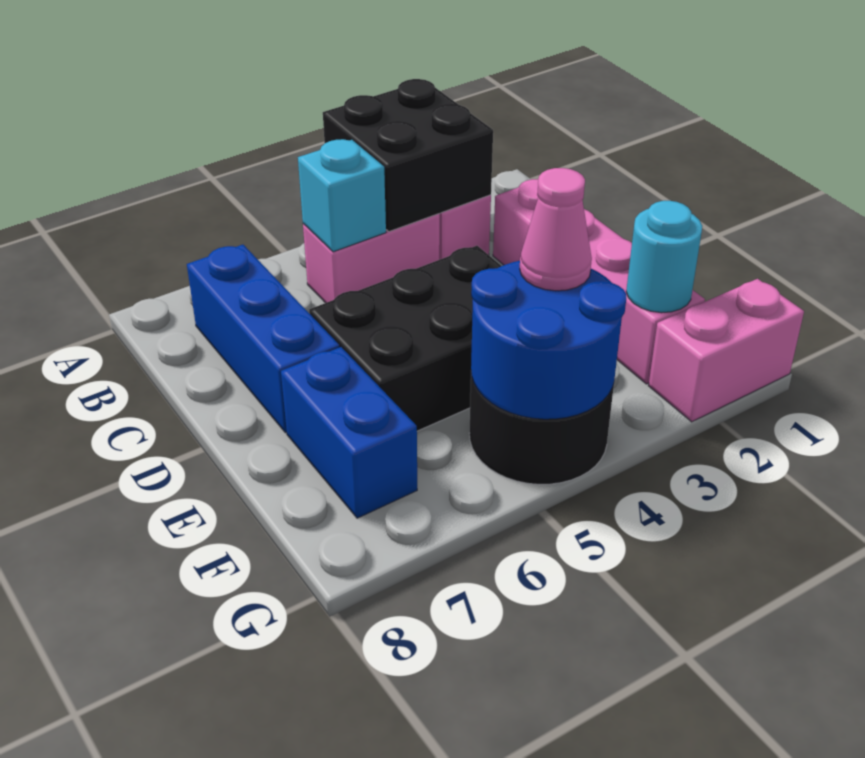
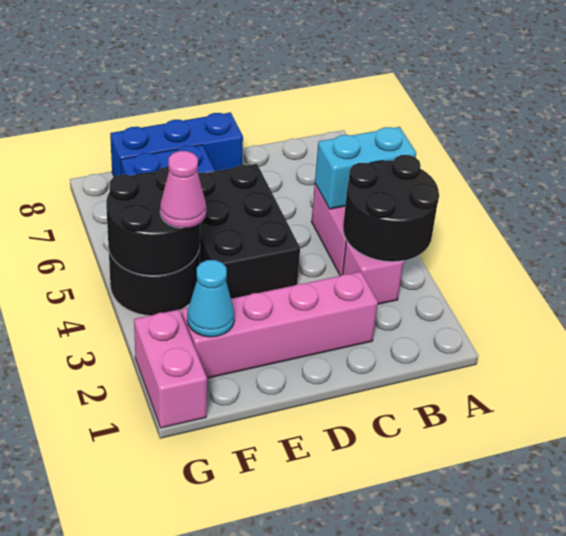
black brick A3:B4 level 2 -> black round brick A3:B4 level 2
cyan brick B5 level 2 -> cyan brick A5:B5 level 2
blue brick B7:D7 level 1 -> blue brick D8:F8 level 1
cyan round brick F2 level 2 -> cyan cone F2 level 2
blue round brick F4:G5 level 2 -> black round brick F4:G5 level 2

